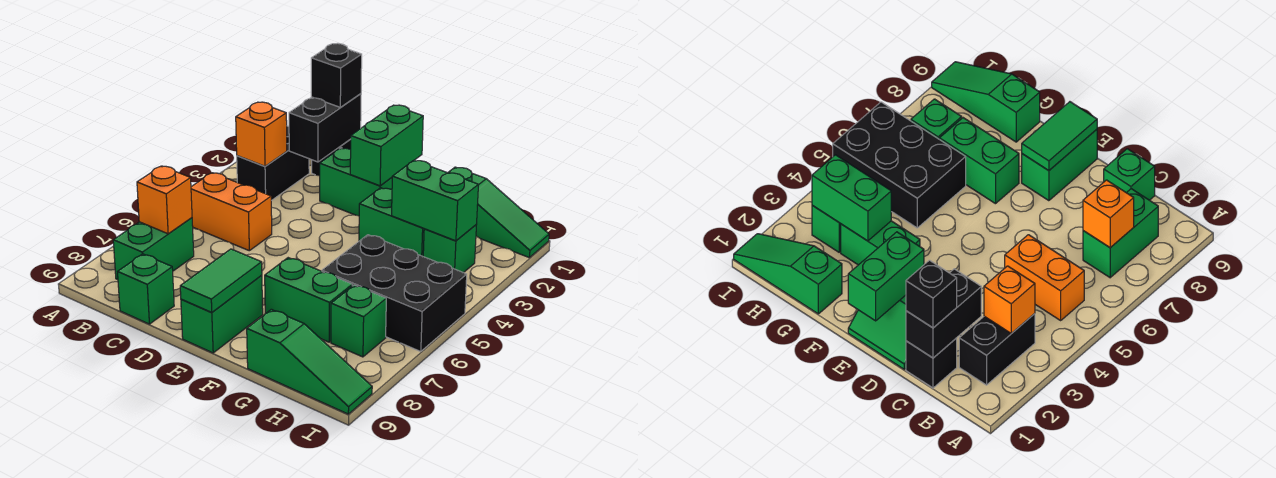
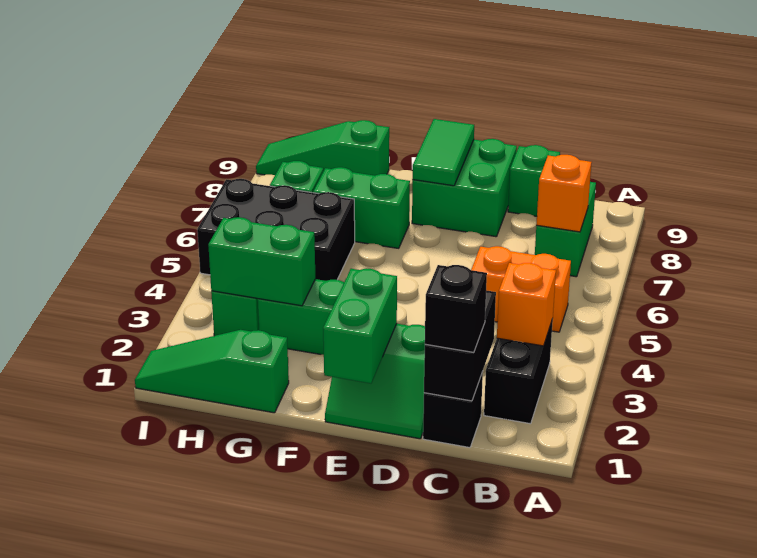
green brick E8:E9 level 1 -> green brick D8:E9 level 1

